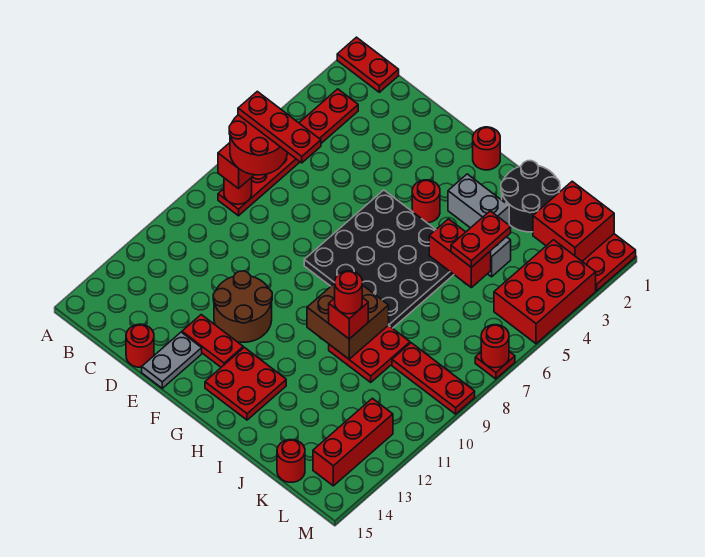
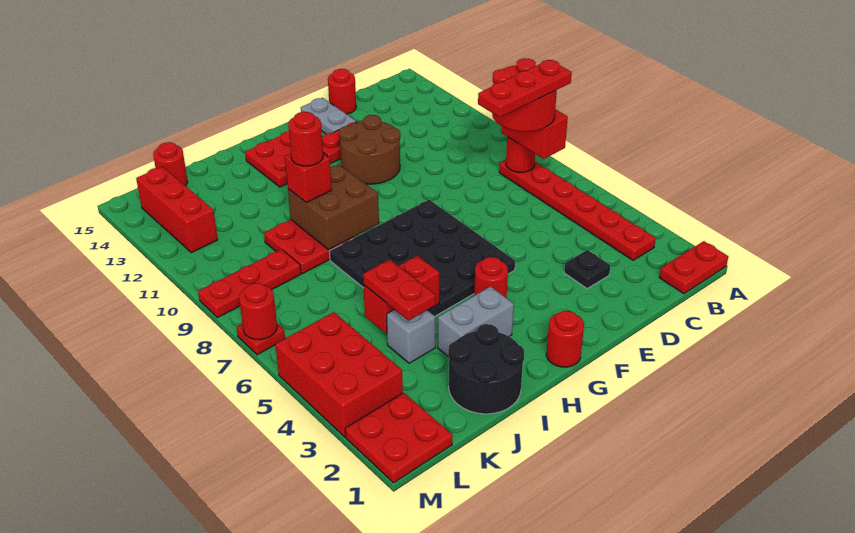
none -> black plate D3 level 1
red brick K1:L2 level 2 -> none

